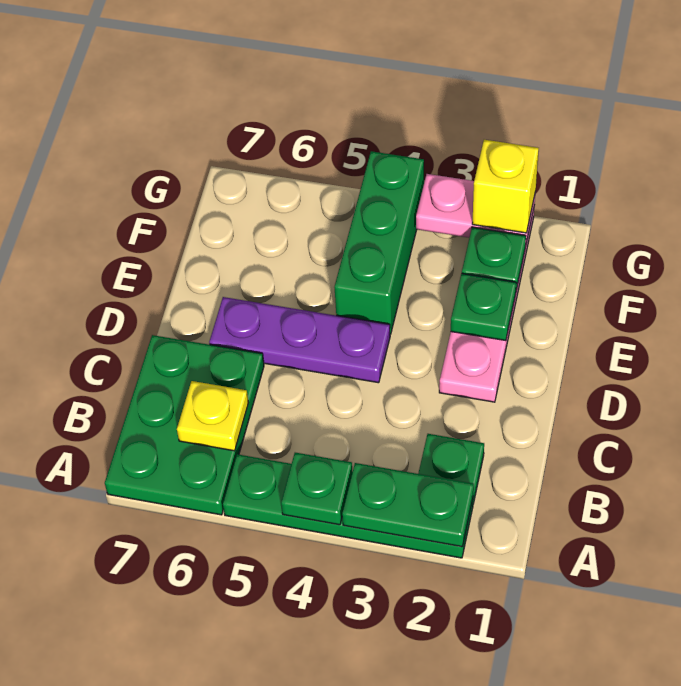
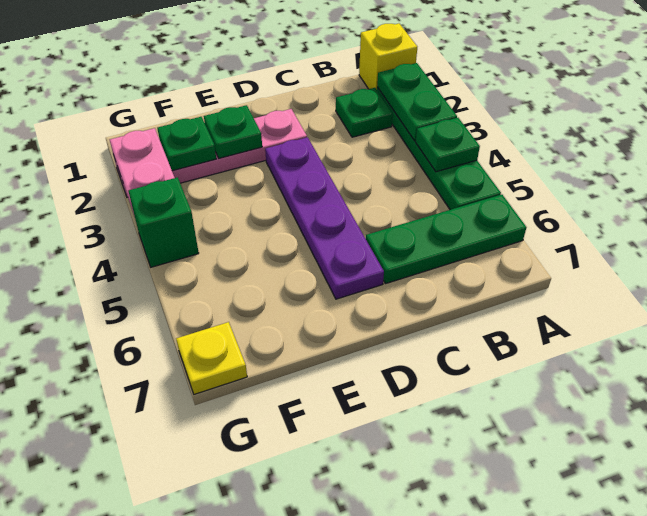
green plate A6:C7 level 1 -> green plate A6:C6 level 1
yellow plate B6 level 2 -> yellow plate G7 level 1
purple plate D4:D6 level 1 -> purple plate D3:D6 level 1
green brick E4:G4 level 1 -> green brick G4 level 1
yellow brick G2 level 3 -> yellow brick A1 level 1

